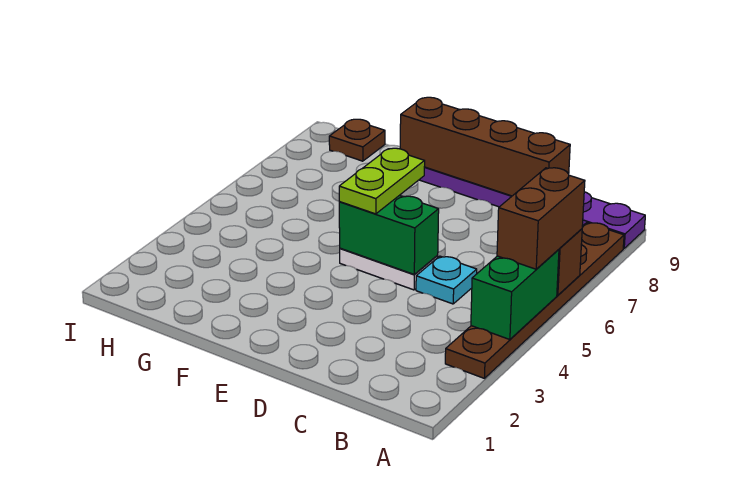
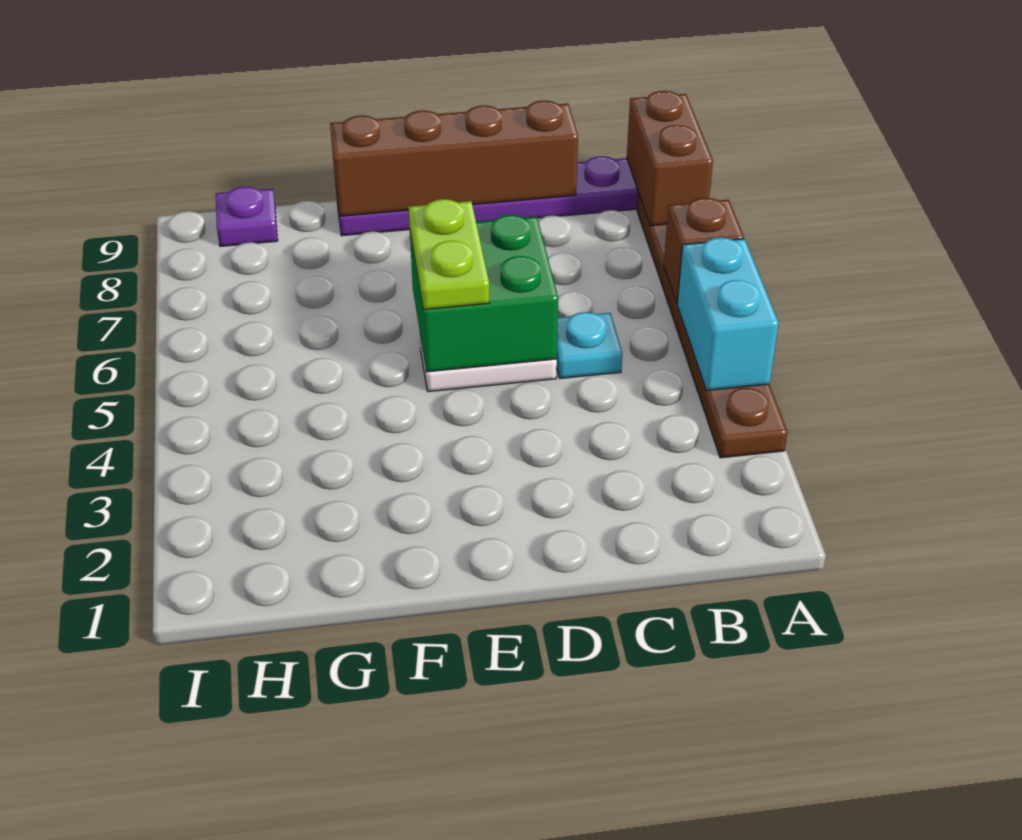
green brick A4:A5 level 2 -> cyan brick A4:A5 level 2
brown brick A5:A6 level 3 -> brown brick A8:A9 level 2
green brick D5:E5 level 2 -> green brick D5:E6 level 2
brown plate H9 level 1 -> purple plate H9 level 1

